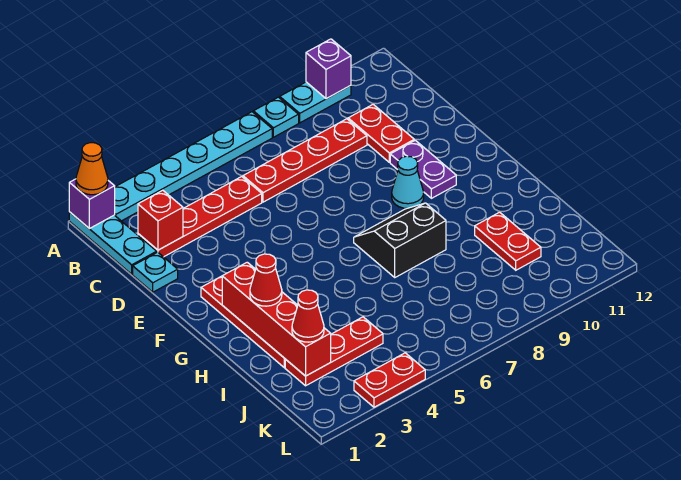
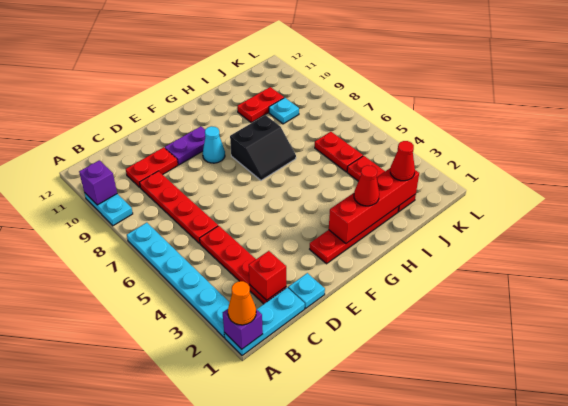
cyan plate A8 level 1 -> cyan plate J9 level 1
black slope G7:H8 level 1 top H -> black slope G7:H8 level 1 top 8
red plate L3:L4 level 1 -> red plate J5:J6 level 1

